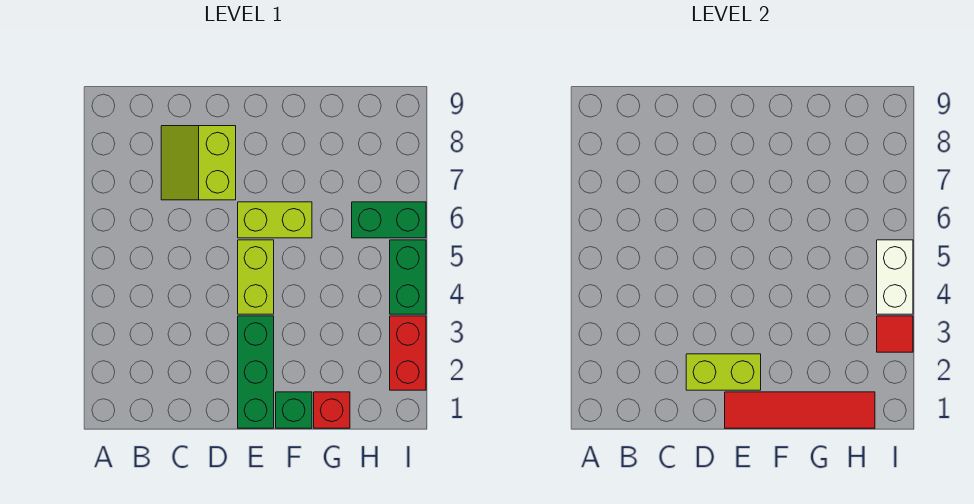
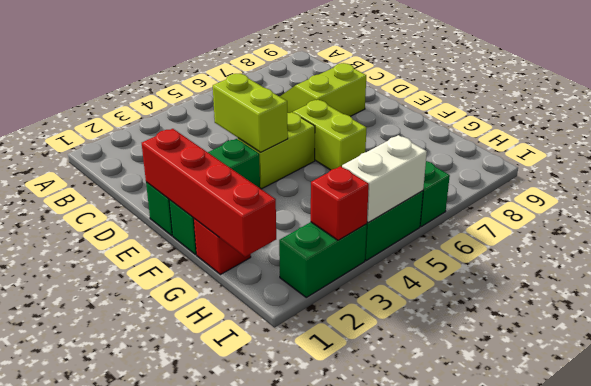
lime brick D2:E2 level 2 -> lime brick D4:E4 level 2
red tile E1:H1 level 2 -> red brick E1:H1 level 2
red brick I2:I3 level 1 -> green brick I2:I3 level 1
red tile I3 level 2 -> red brick I3 level 2

